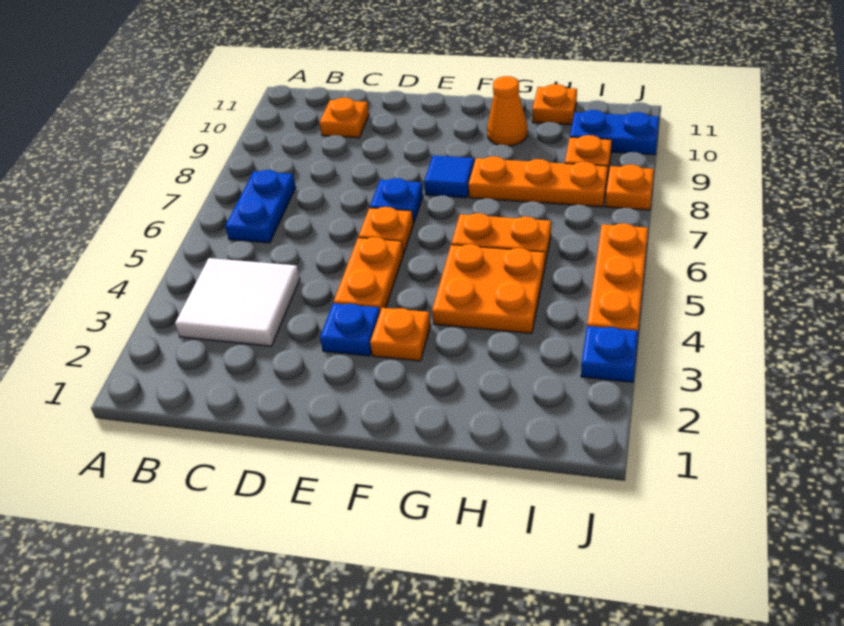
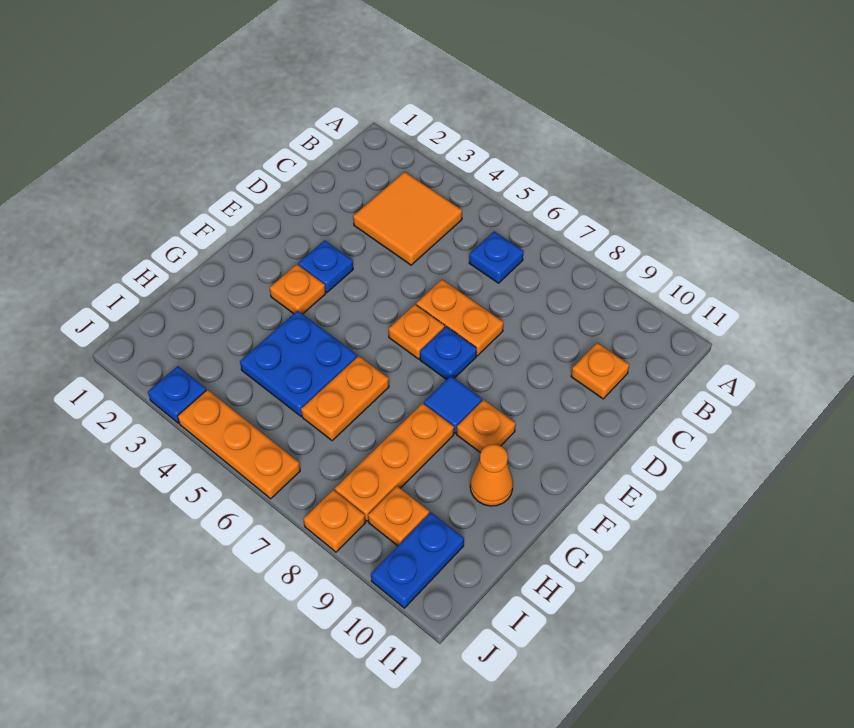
white tile B3:C4 level 1 -> orange tile B3:C4 level 1
blue plate B6:B7 level 1 -> blue plate B6 level 1
orange plate E4:E5 level 1 -> orange plate D6:D7 level 1
orange plate G4:H5 level 1 -> blue plate G4:H5 level 1
orange plate H11 level 1 -> orange plate F9 level 1

